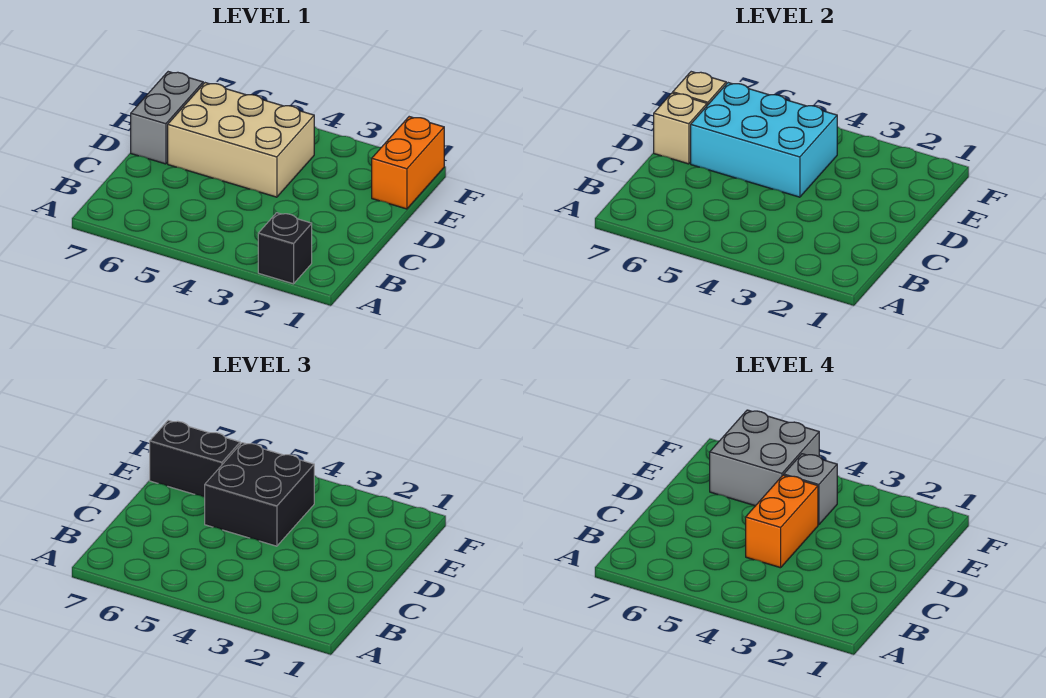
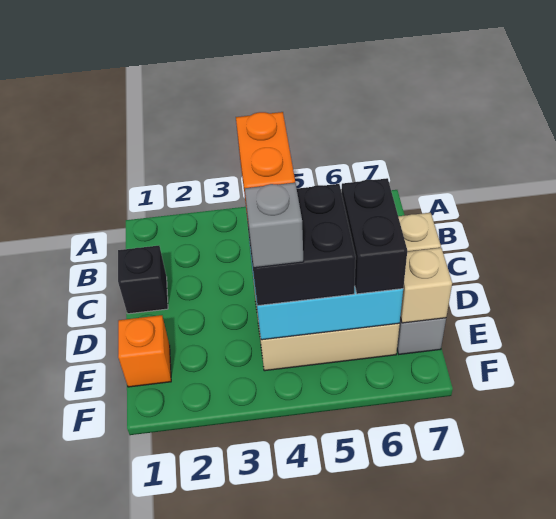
black brick A2 level 1 -> black brick C1 level 1
orange brick E1:F1 level 1 -> orange brick E1 level 1
grey brick E5:F6 level 4 -> none
black brick E6:E7 level 3 -> black brick D6:E6 level 3

